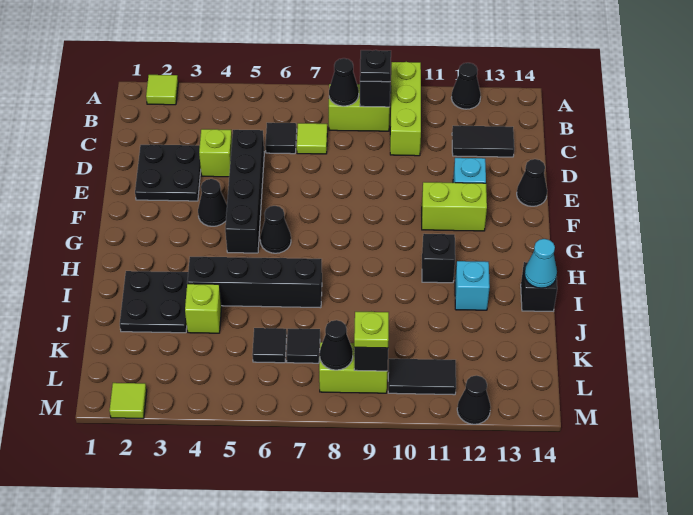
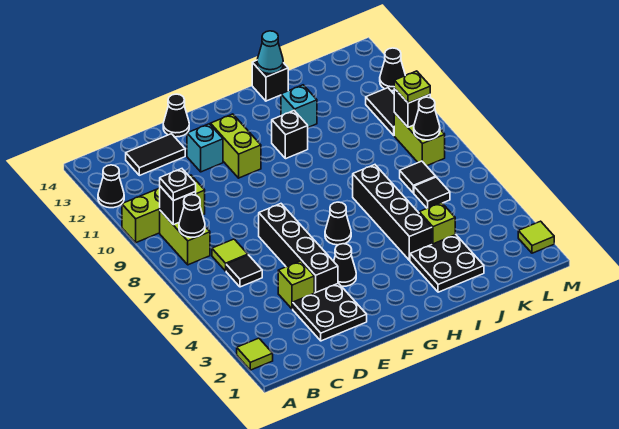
black tile C12:C13 level 1 -> black tile C13:D13 level 1
black brick D5:G5 level 1 -> black brick E4:E7 level 1

